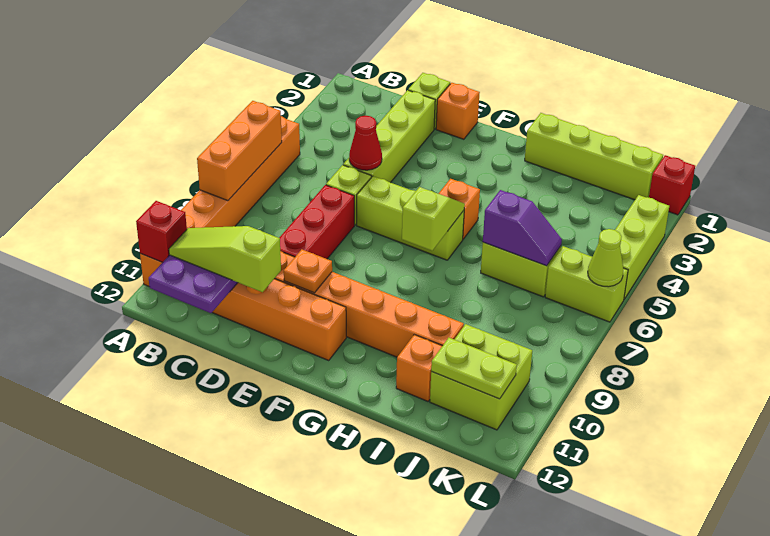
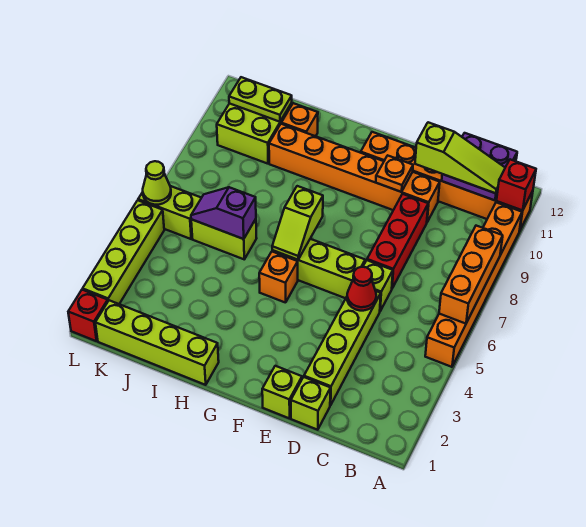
orange brick E1 level 1 -> lime brick E1 level 1
lime brick L3:L5 level 1 -> lime brick L2:L5 level 1

